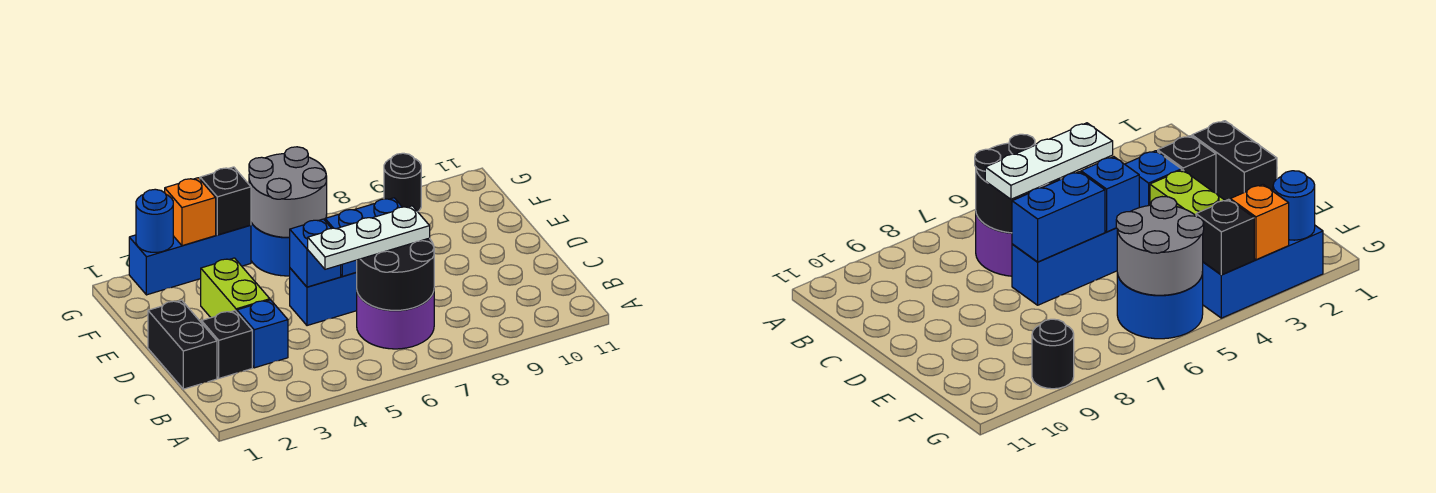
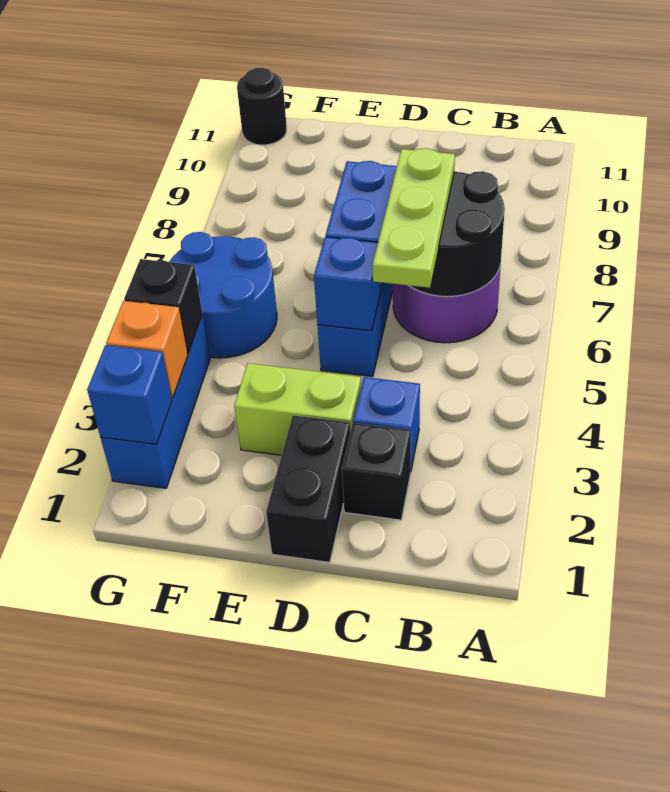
black brick C1:D1 level 1 -> black brick D1:D2 level 1
white plate C5:C7 level 3 -> lime plate C5:C7 level 3
grey round brick F5:G6 level 2 -> none
blue round brick G2 level 2 -> blue brick G2 level 2
black round brick G9 level 1 -> black round brick G11 level 1

